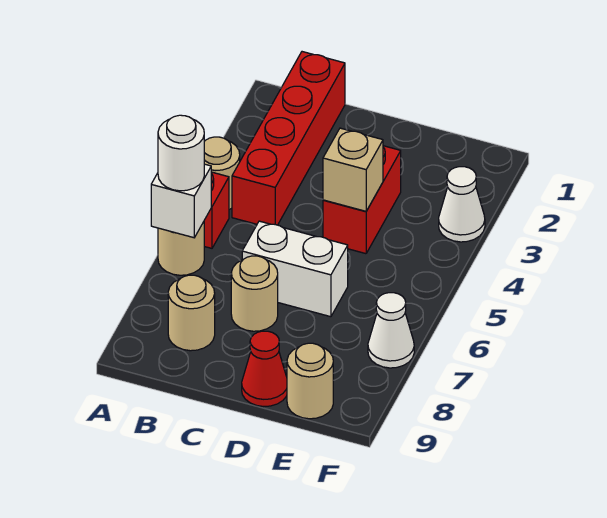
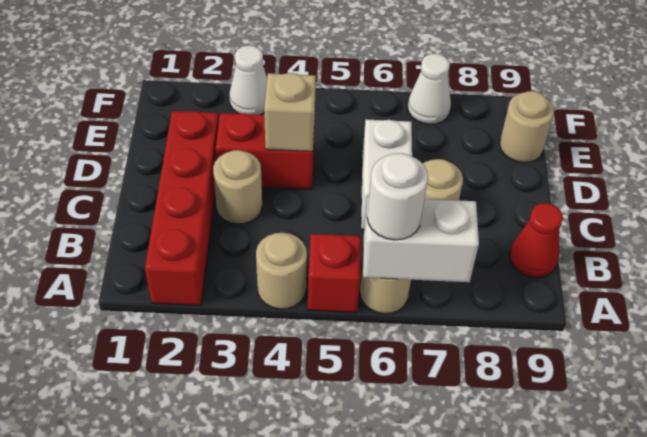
white brick A6 level 2 -> white brick A6:A7 level 2
red brick B1:B4 level 1 -> red brick A2:D2 level 1
tan round brick B8 level 1 -> tan round brick C3 level 1
red cone D9 level 1 -> red cone B9 level 1

